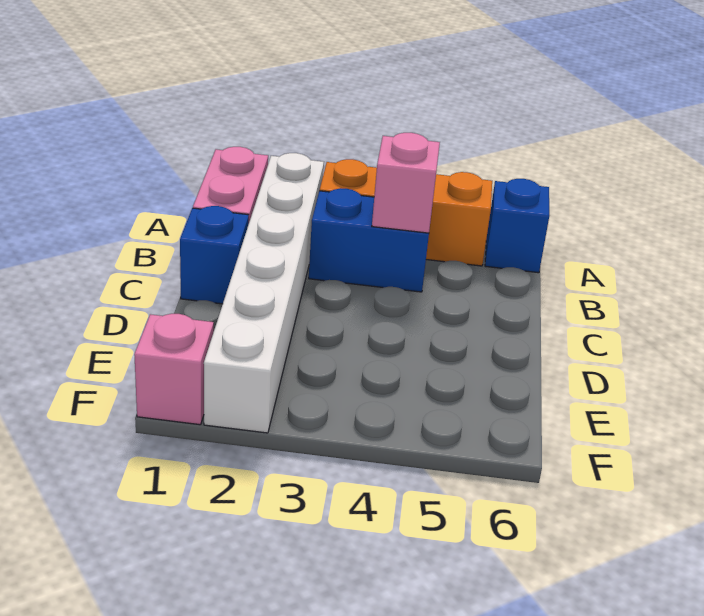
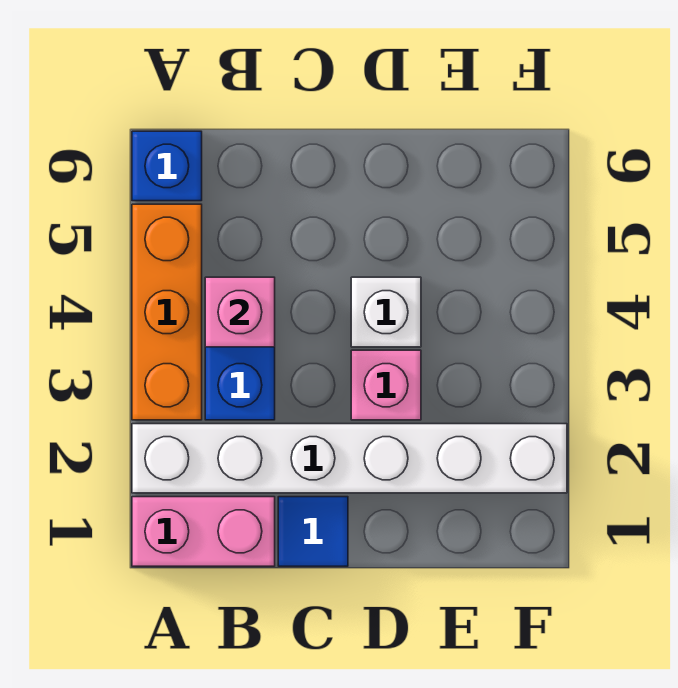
blue brick C1 level 1 -> blue tile C1 level 1
none -> white brick D4 level 1
pink brick F1 level 1 -> pink brick D3 level 1

